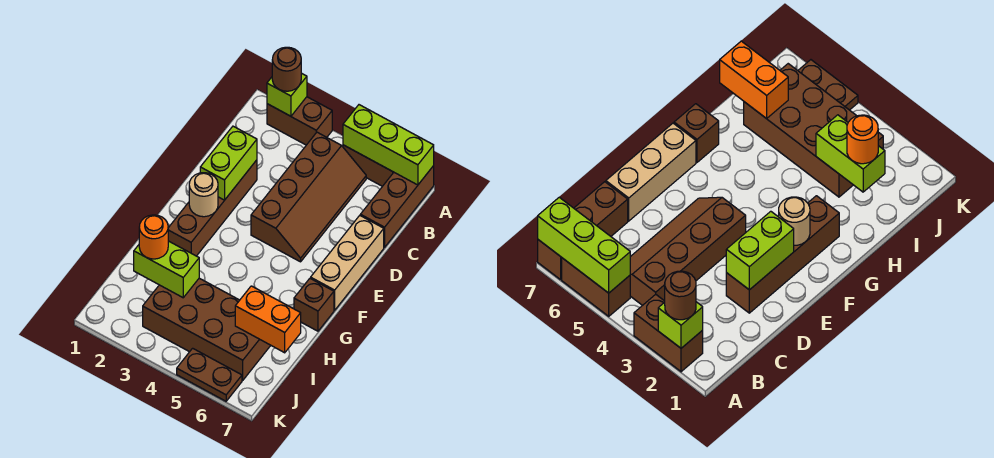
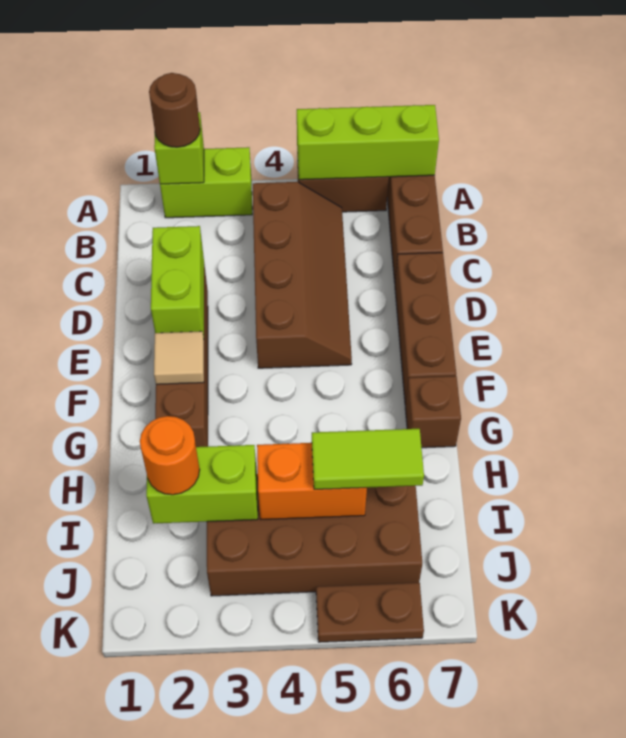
brown brick A2:A3 level 1 -> lime brick A2:A3 level 1
tan brick D7:F7 level 1 -> brown brick D7:F7 level 1
tan round brick F2 level 2 -> tan tile F2 level 2
none -> lime tile I5:I6 level 3
orange brick I6:I7 level 2 -> orange brick I4:I5 level 2

